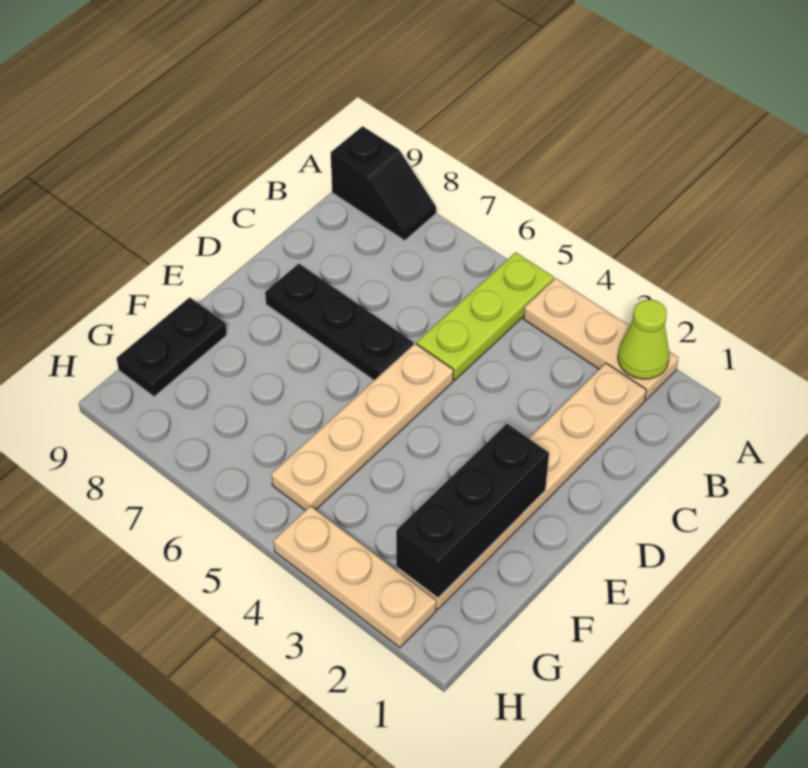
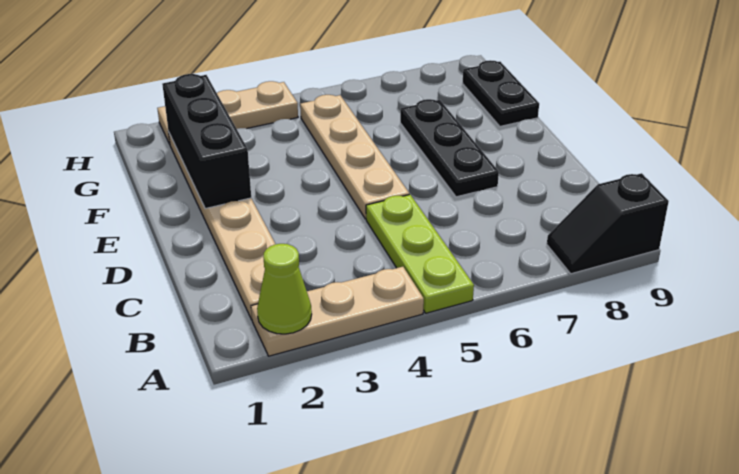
black plate D6:D8 level 1 -> black plate D7:F7 level 1

